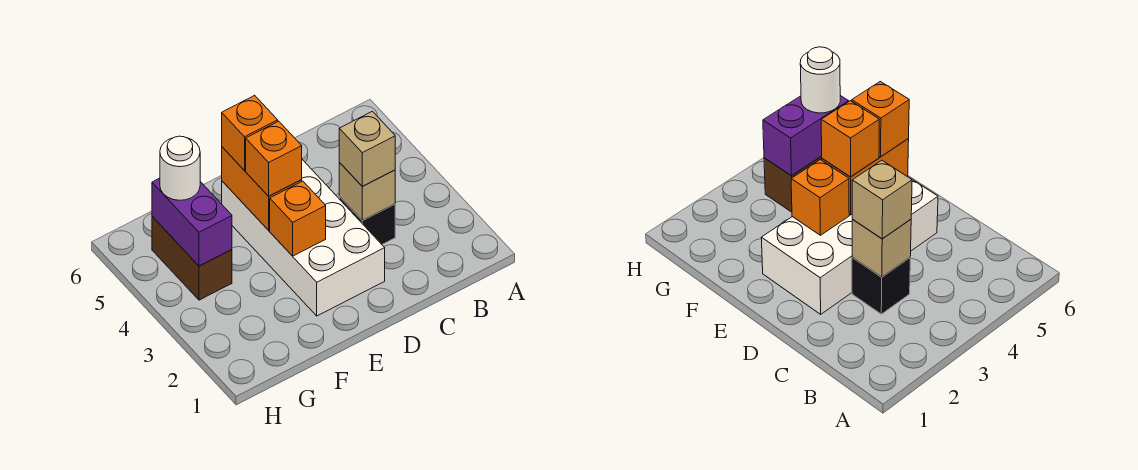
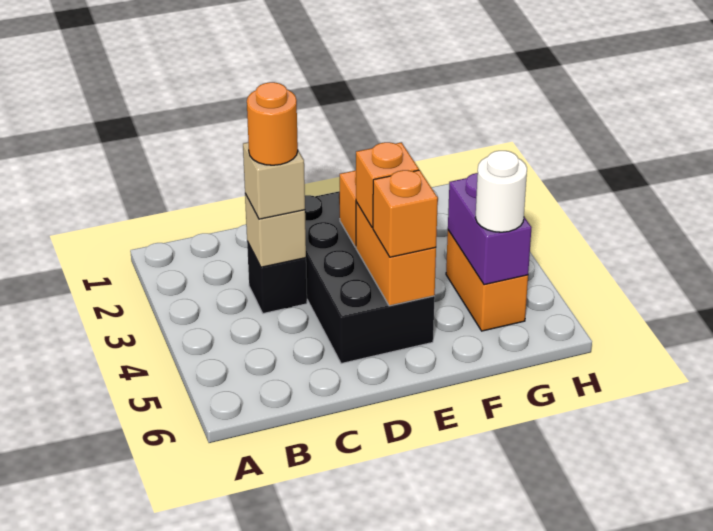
none -> orange round brick C3 level 4
white brick D2:E5 level 1 -> black brick D2:E5 level 1
brown brick G4:G5 level 1 -> orange brick G4:G5 level 1

